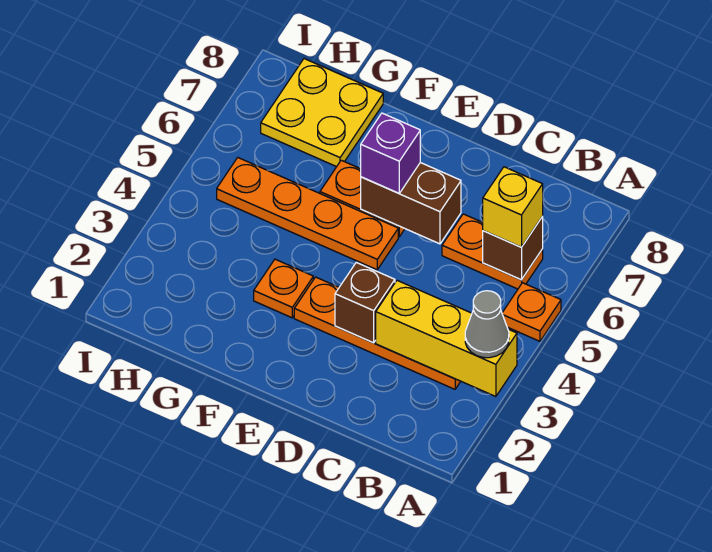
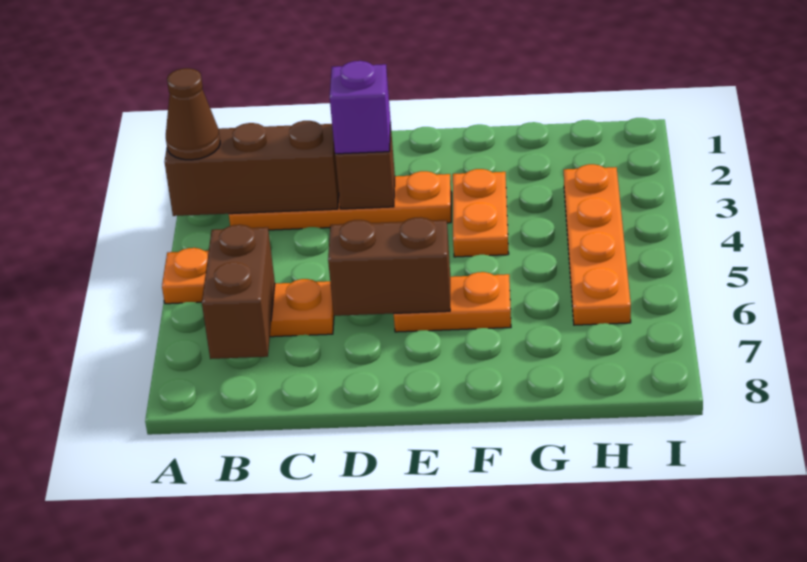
yellow brick A3:C3 level 2 -> brown brick A3:C3 level 2
grey cone A3 level 3 -> brown cone A3 level 3
brown brick B6 level 2 -> brown brick B6:B7 level 2
yellow brick B6 level 3 -> none
orange plate E5:H5 level 1 -> orange plate H3:H6 level 1
purple brick E6 level 3 -> purple brick D3 level 3
orange plate F3 level 1 -> orange plate F3:F4 level 1
yellow plate G7:H8 level 1 -> none

